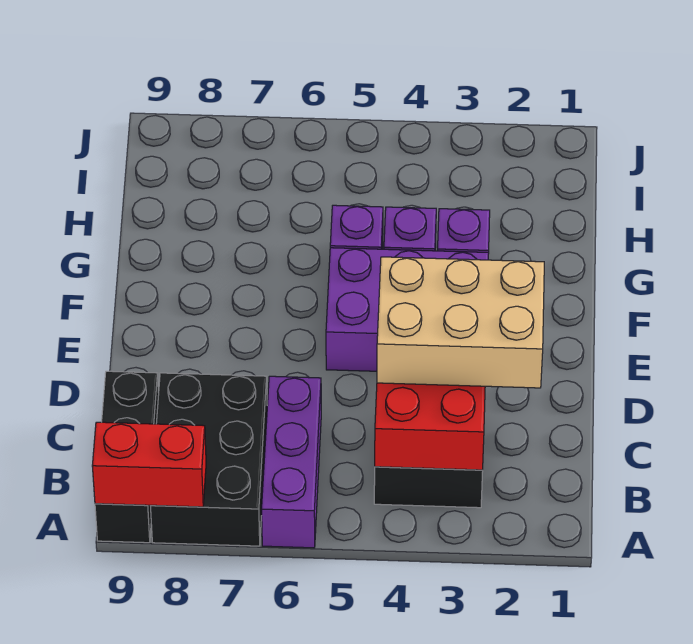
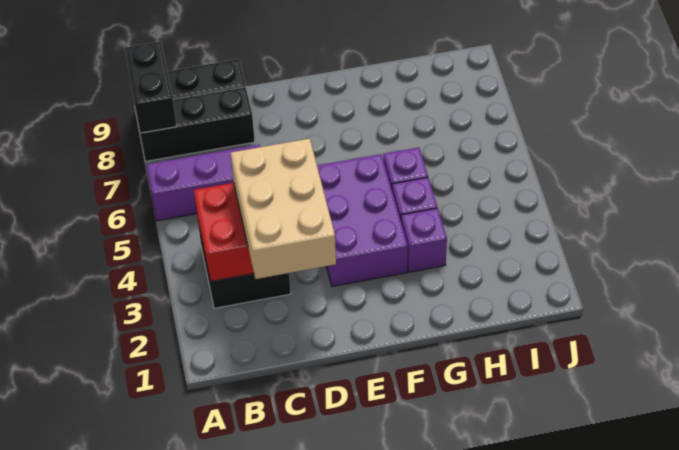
black brick A7:C8 level 1 -> black brick A8:C8 level 1
red brick A8:A9 level 2 -> black brick A8:A9 level 2

